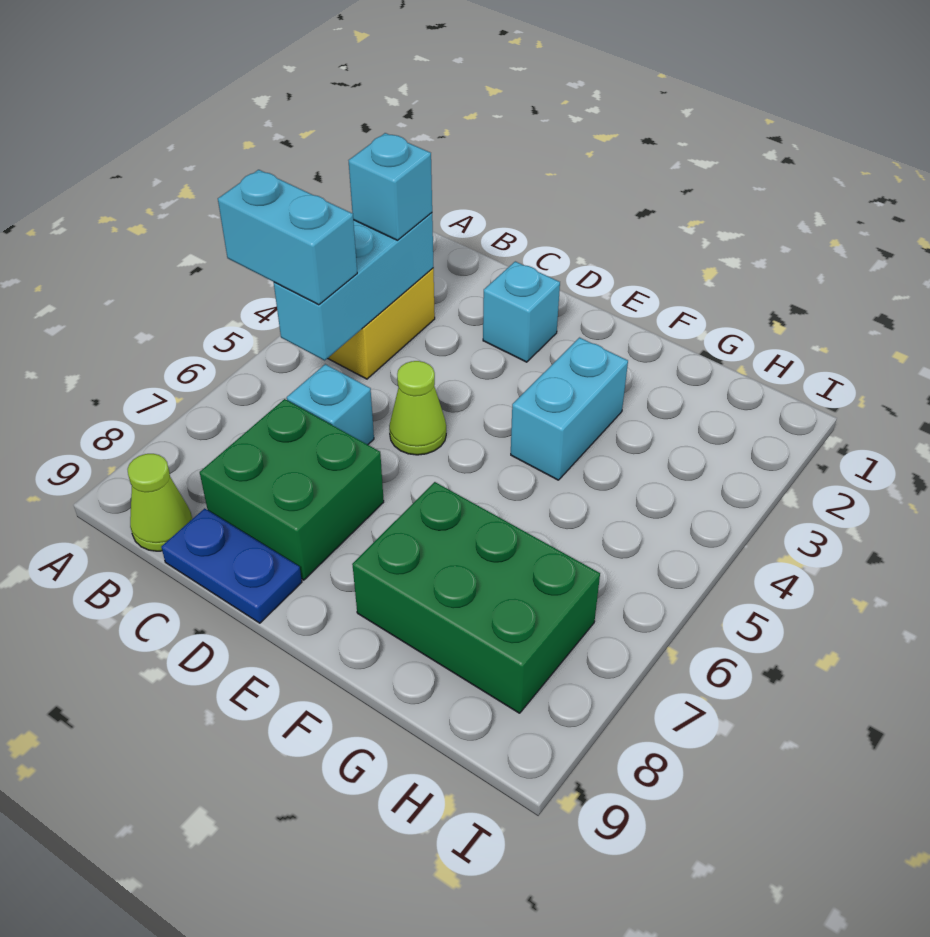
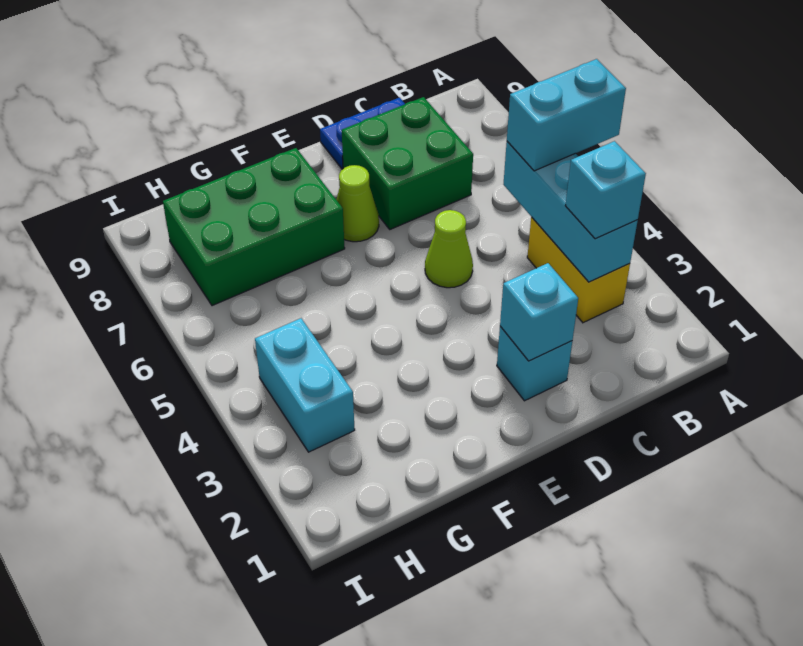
lime cone B9 level 1 -> lime cone E7 level 1
cyan brick C6 level 1 -> cyan brick D2 level 2
cyan brick F3:F4 level 1 -> cyan brick H3:H4 level 1

